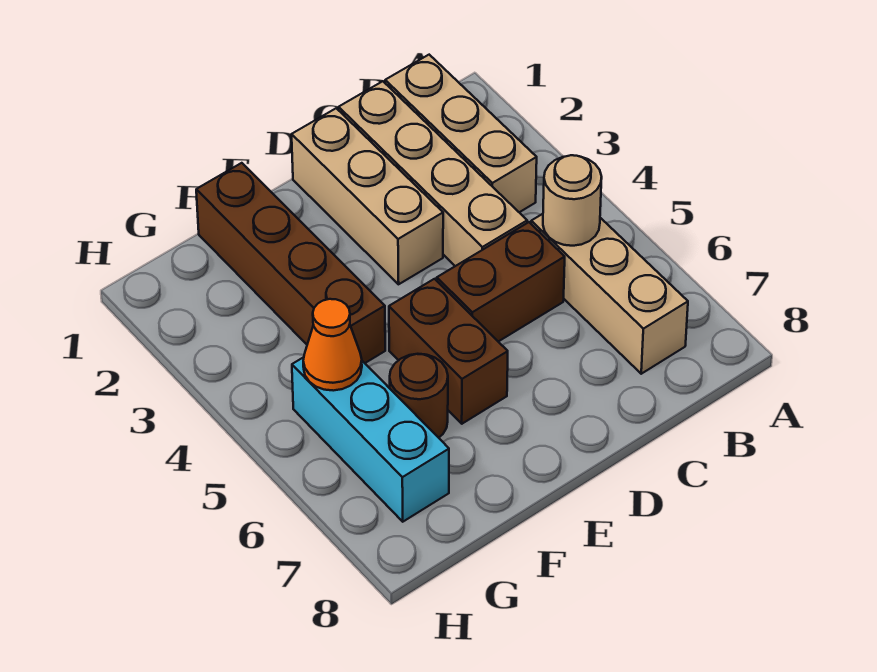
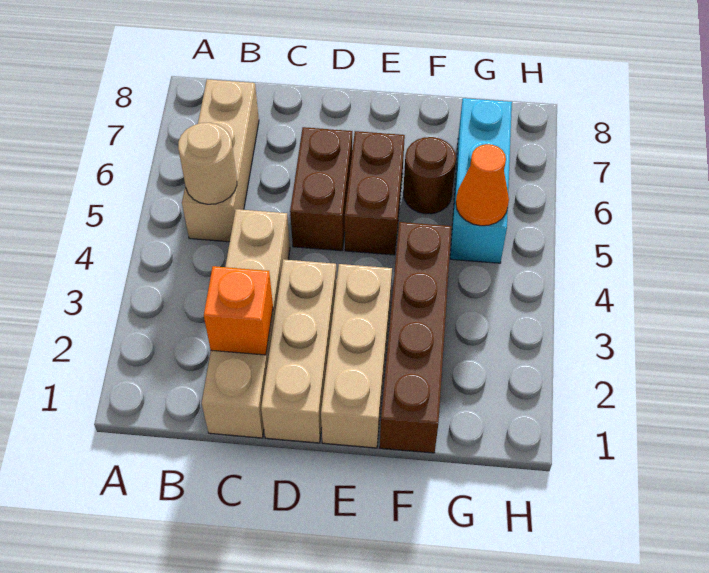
tan brick B1:B3 level 1 -> tan brick E1:E3 level 1
none -> orange brick C2 level 2
brown brick C5:D5 level 1 -> brown brick D5:D6 level 1

